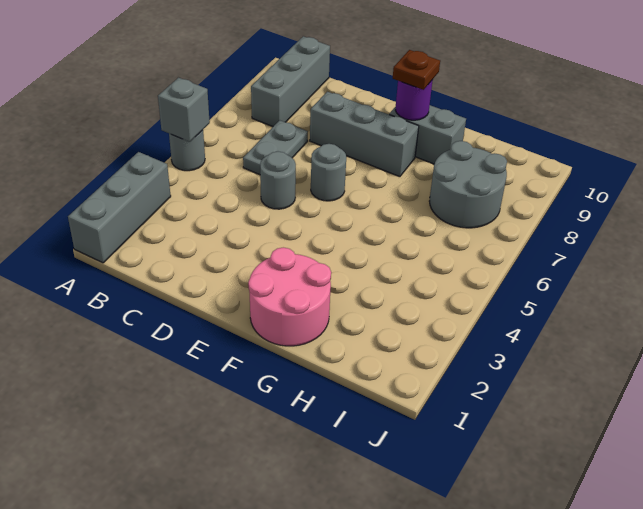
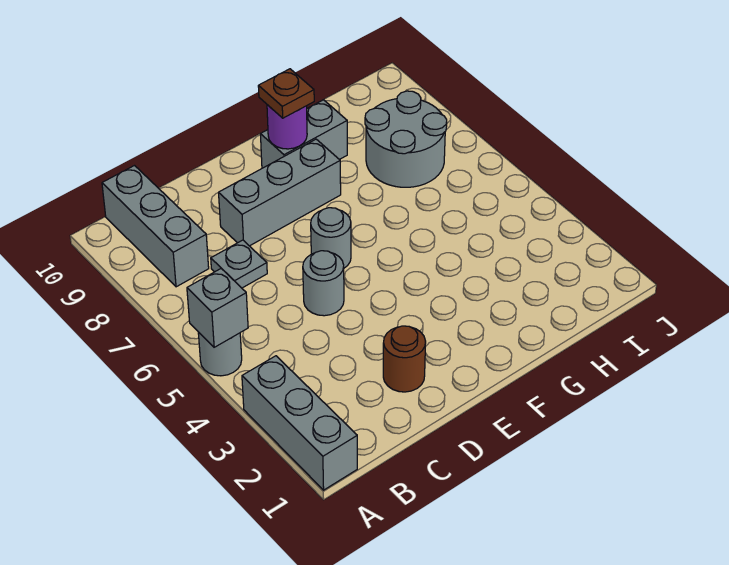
grey plate C6:C7 level 1 -> grey plate C7 level 1
none -> brown round brick D2 level 1
pink round brick F1:G2 level 1 -> none

